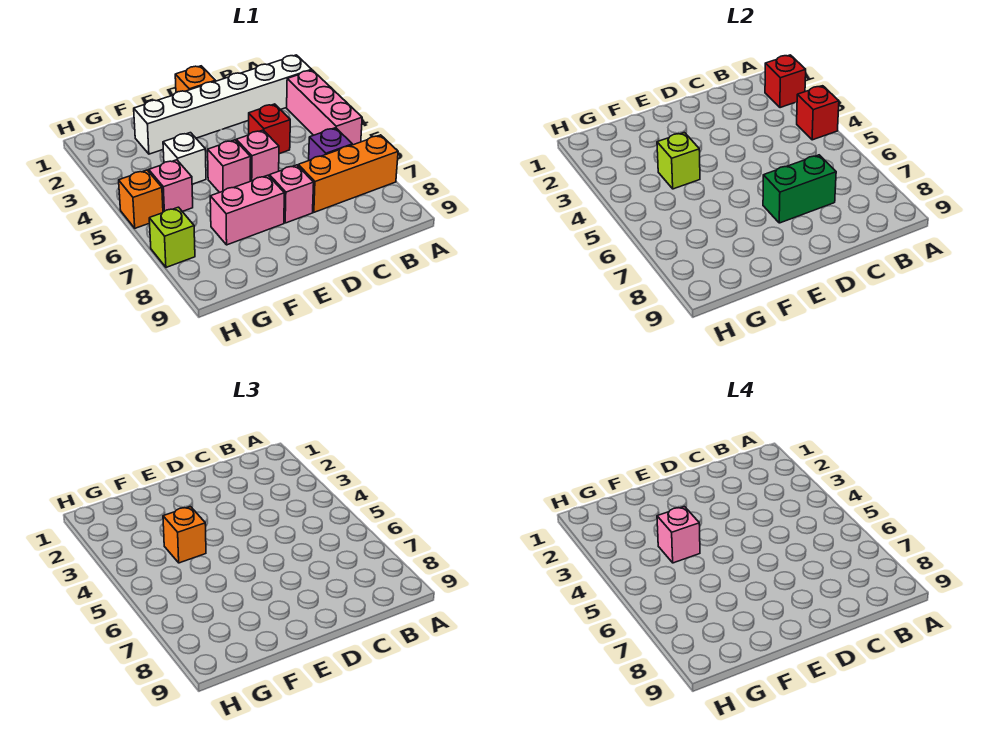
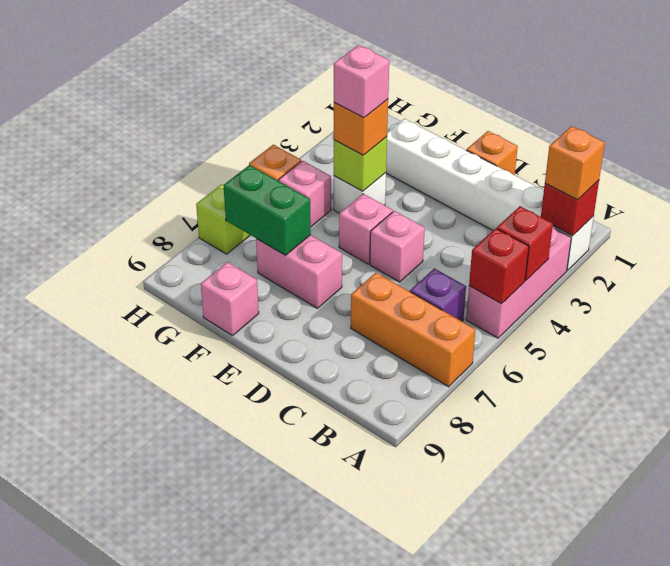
none -> orange brick A2 level 3
red brick C4 level 1 -> red brick A5 level 2
green brick C7:D7 level 2 -> green brick F7:G7 level 2
pink brick D7 level 1 -> pink brick F9 level 1

